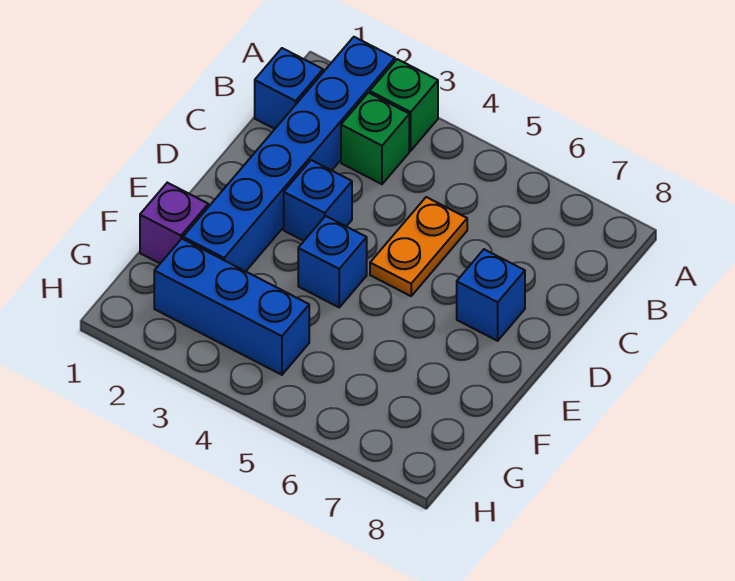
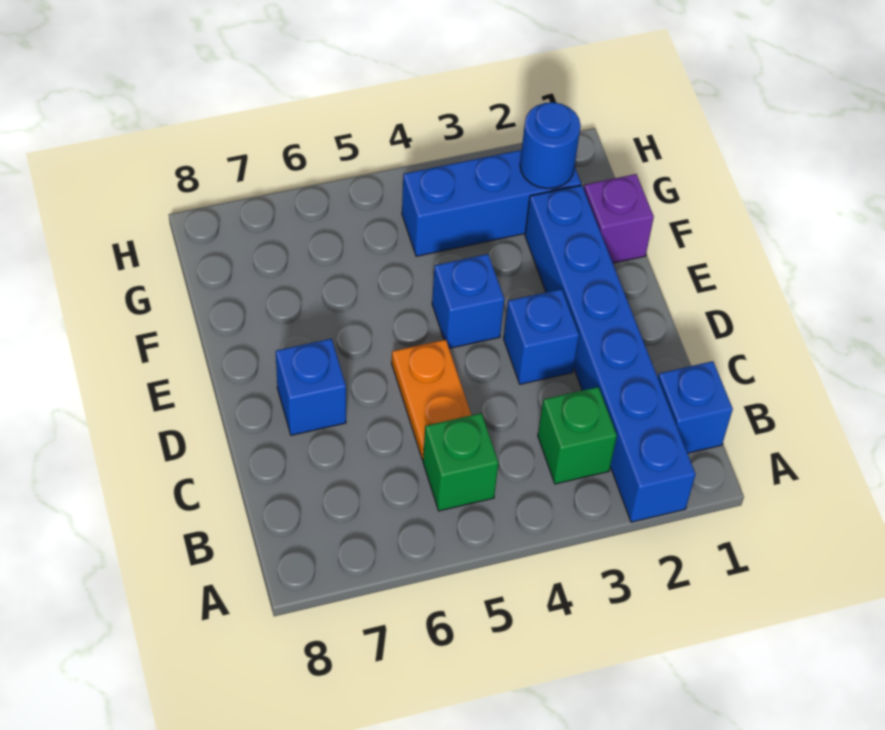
green brick A3 level 1 -> green brick B5 level 1
none -> blue round brick G2 level 2

